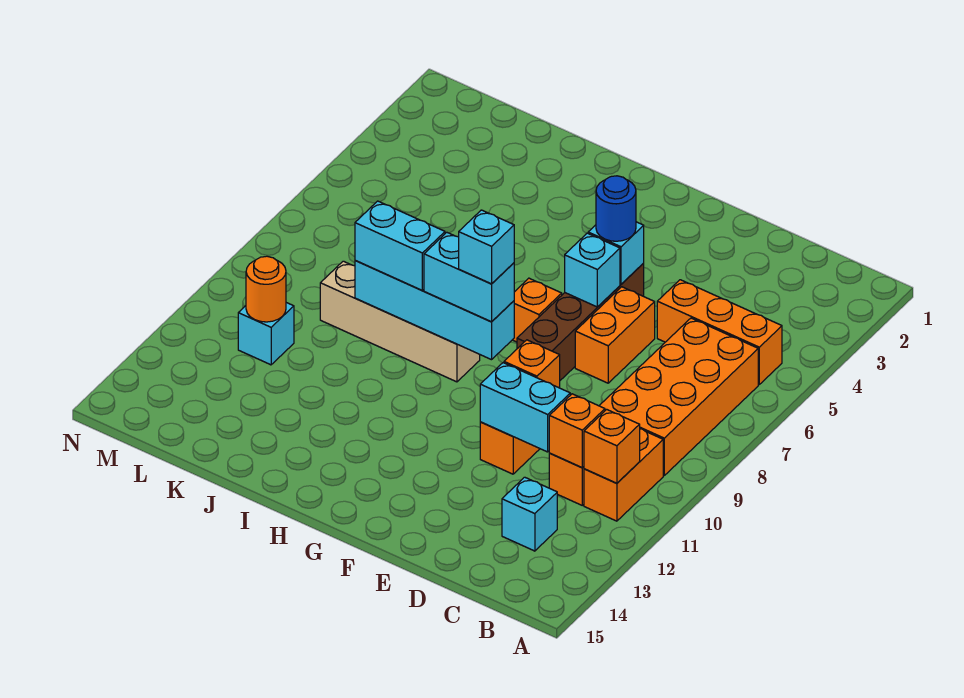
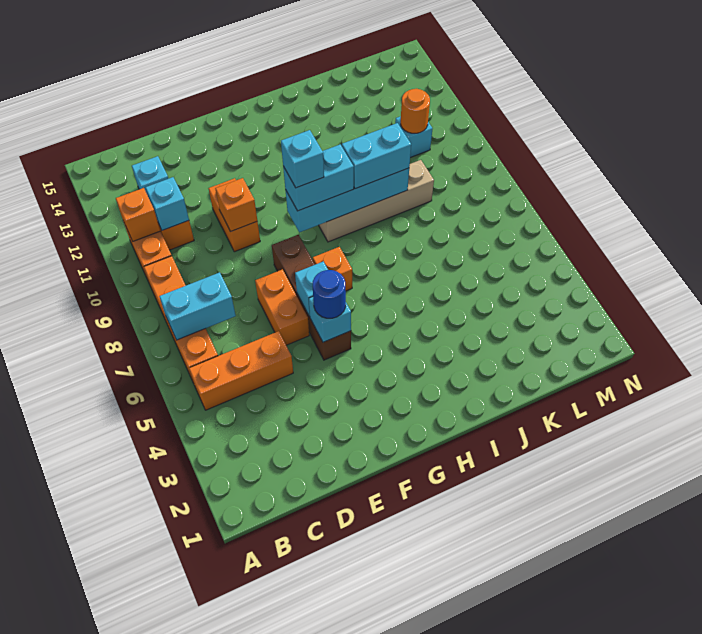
orange brick B6:C9 level 1 -> orange brick B6:B9 level 1
orange brick C11 level 2 -> cyan brick C11 level 2
cyan brick D11:E11 level 2 -> cyan brick B7:C7 level 2

